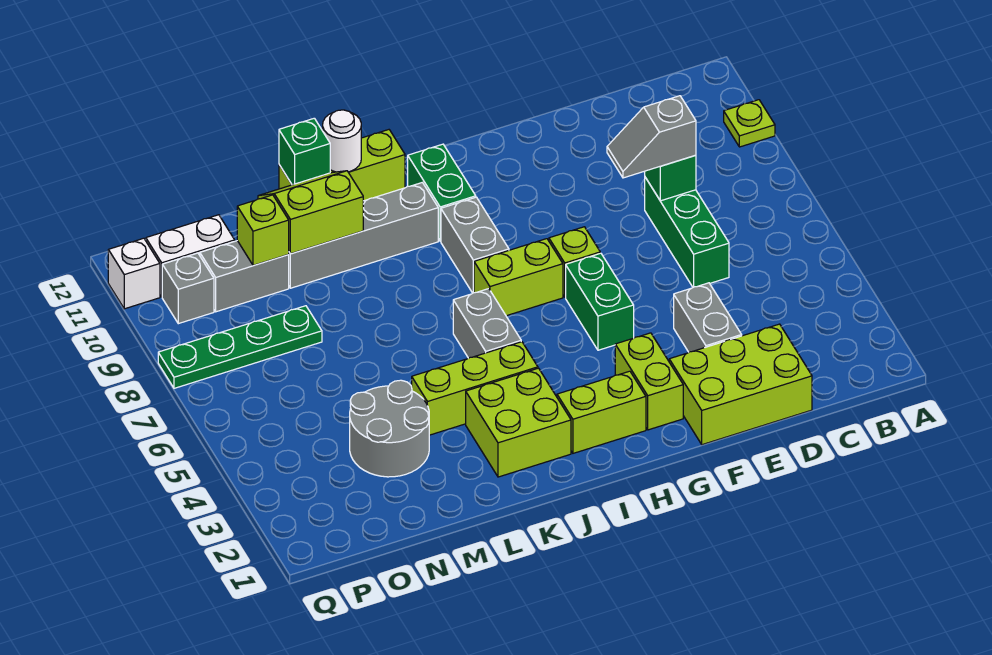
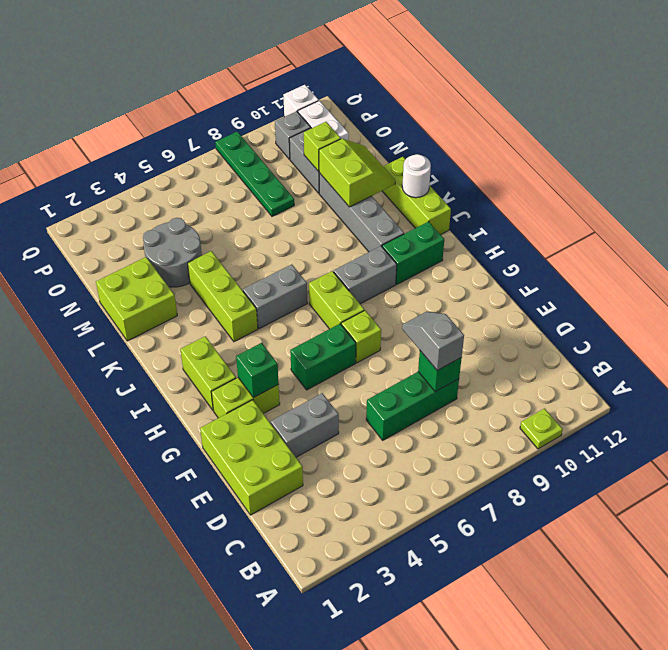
lime brick J2:K3 level 1 -> lime brick L1:M2 level 1
green brick L12 level 2 -> green brick G3 level 2

